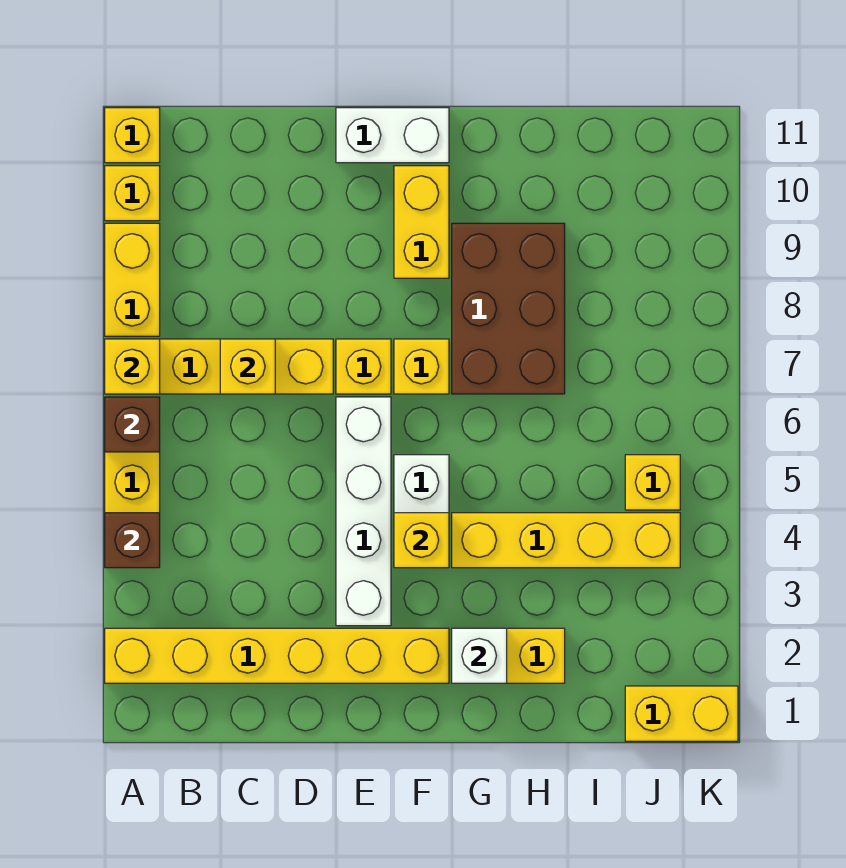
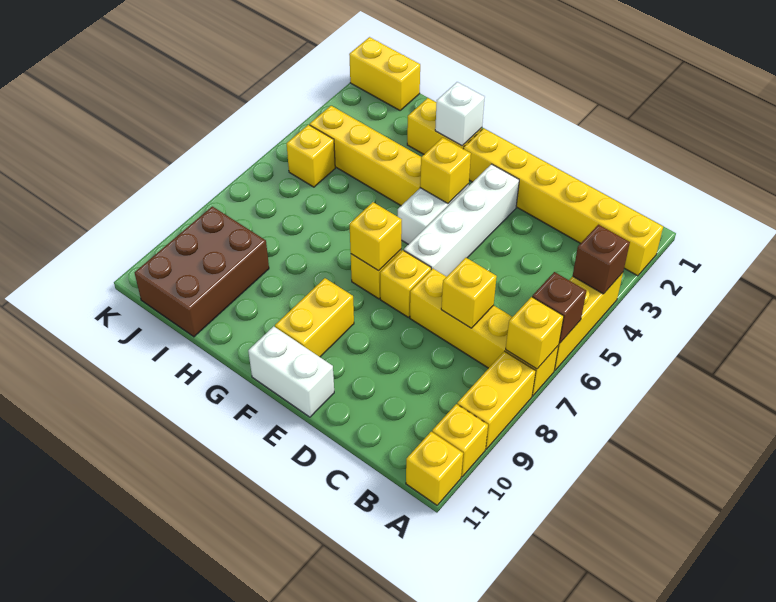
none -> yellow brick F7 level 2
brown brick G7:H9 level 1 -> brown brick I9:J11 level 1

